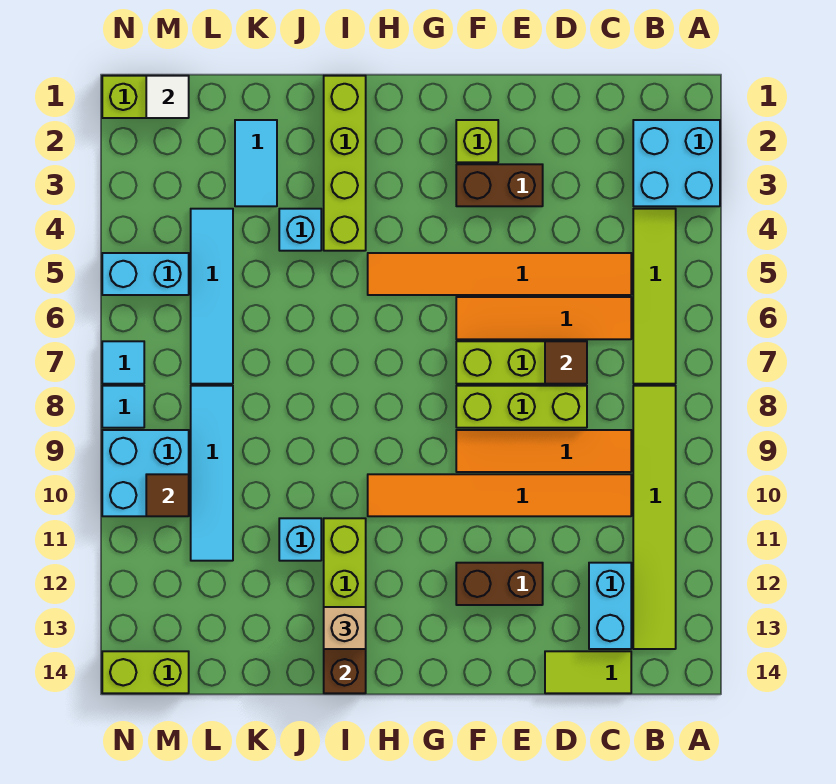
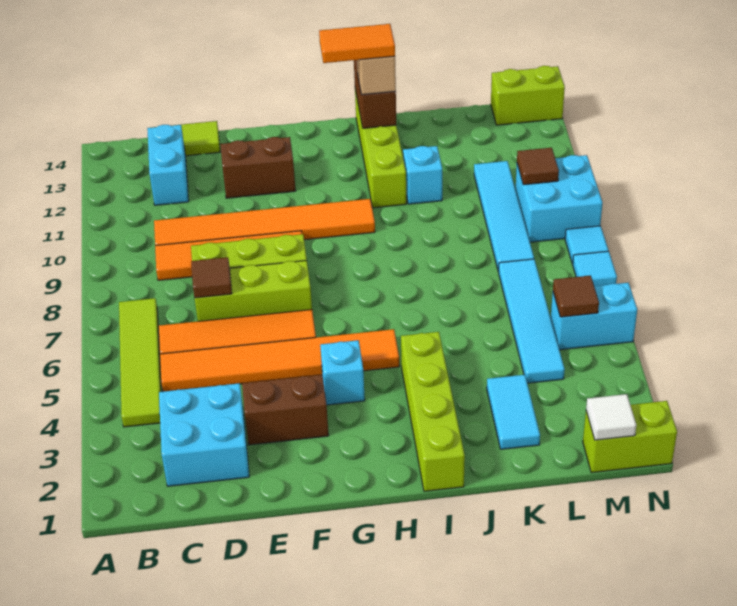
cyan brick A2:B3 level 1 -> cyan brick C2:D3 level 1
lime tile B8:B13 level 1 -> none
lime brick F2 level 1 -> none
none -> orange tile H13:I13 level 4
cyan brick J4 level 1 -> cyan brick G4 level 1
none -> brown tile M5 level 2

